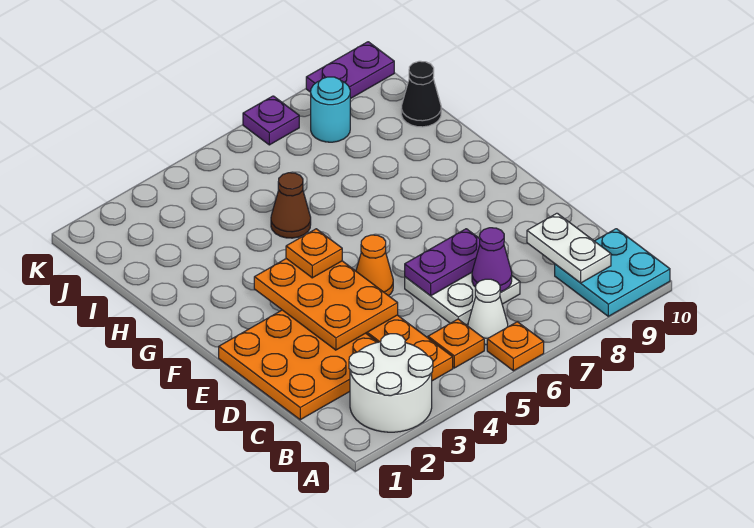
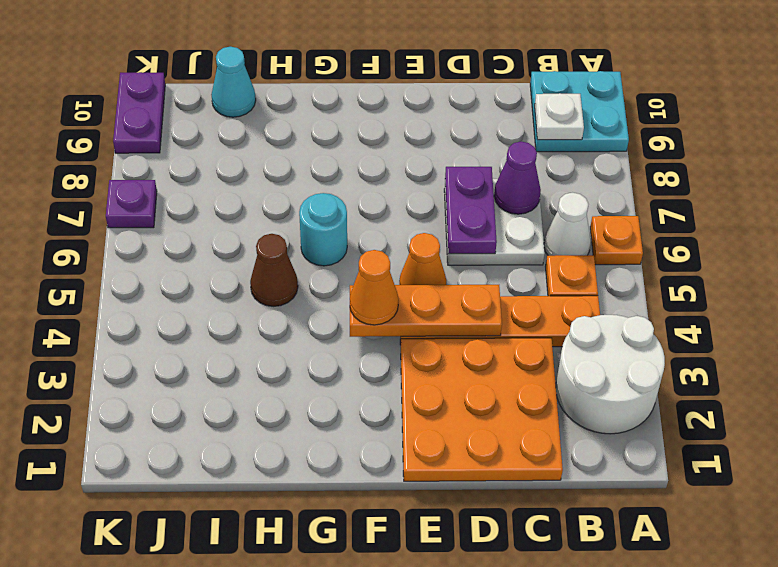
white plate B9:C9 level 2 -> white plate B9 level 2
orange plate D3:F4 level 2 -> orange plate D4:F4 level 2
orange plate F4 level 3 -> orange cone F4 level 3
black cone I10 level 1 -> cyan cone I10 level 1
cyan round brick J8 level 1 -> cyan round brick G6 level 1

